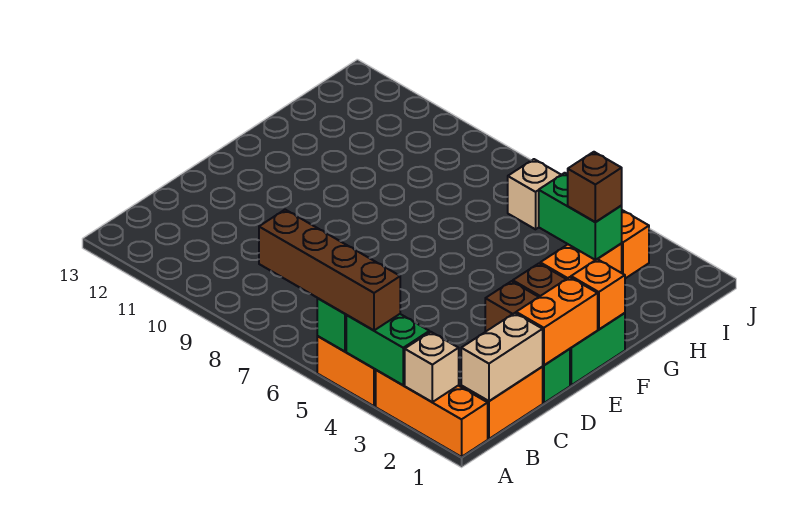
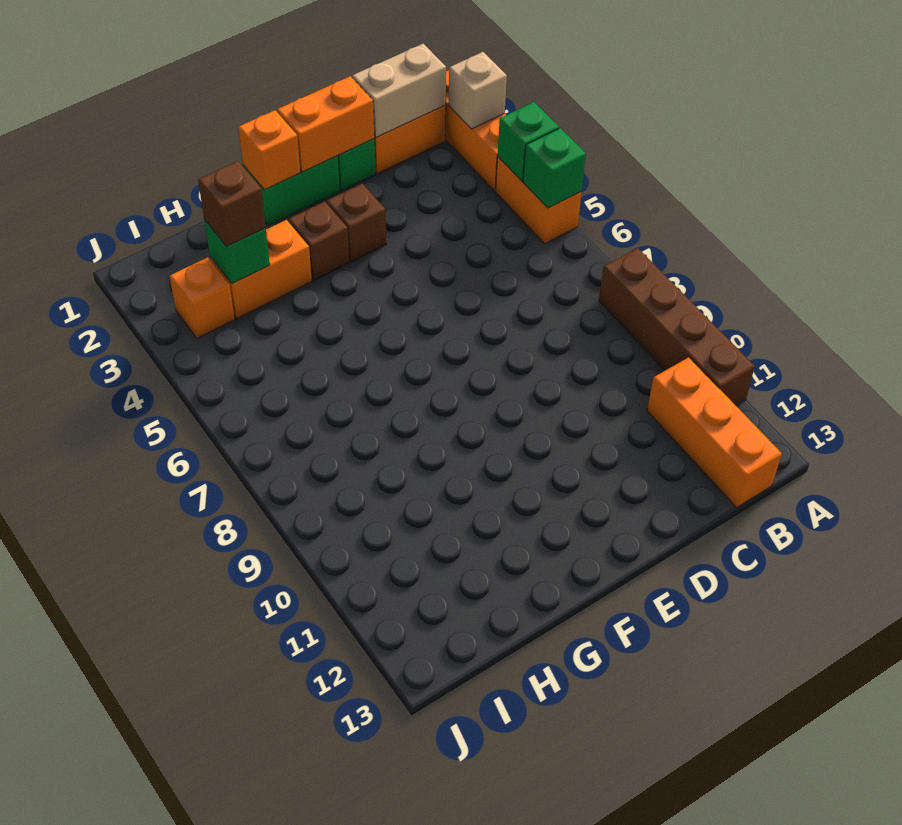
green brick A3:A4 level 2 -> green brick A4 level 2
brown brick A4:A7 level 3 -> brown brick A8:A11 level 1
none -> orange brick B11:B13 level 1
green brick H3:H4 level 2 -> green brick H3 level 2
tan brick I6 level 1 -> none

